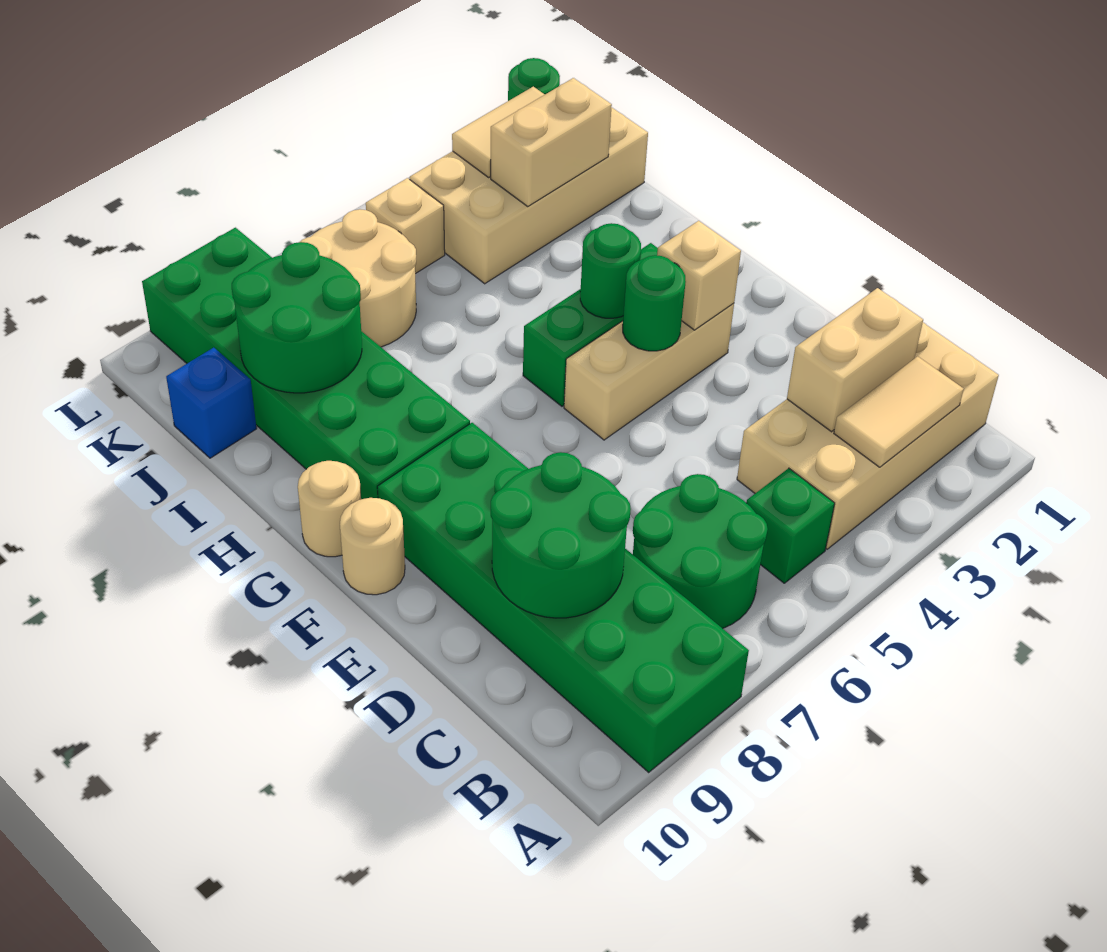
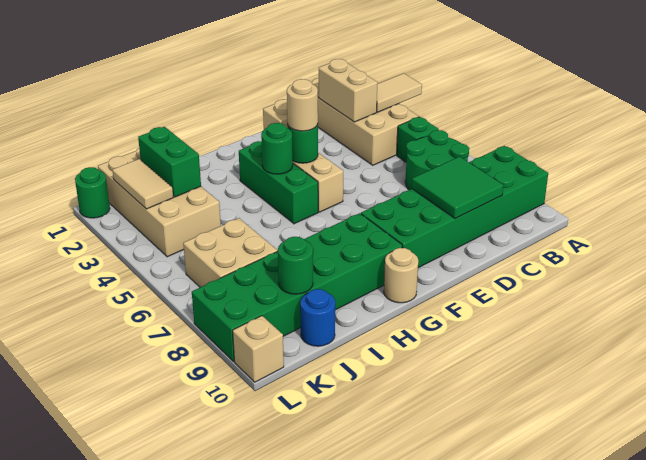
tan tile B2:B3 level 2 -> tan tile A3:B3 level 2
green round brick C8:D9 level 2 -> green tile C8:D9 level 2
tan round brick F10 level 1 -> tan round brick F4 level 3
green round brick I8:J9 level 2 -> green round brick J9 level 2
tan brick J2:J3 level 2 -> green brick J2:J3 level 2
tan round brick J6:K7 level 1 -> tan brick J6:K7 level 1
blue brick J10 level 1 -> blue round brick J10 level 1
tan brick K5 level 1 -> tan brick L10 level 1

